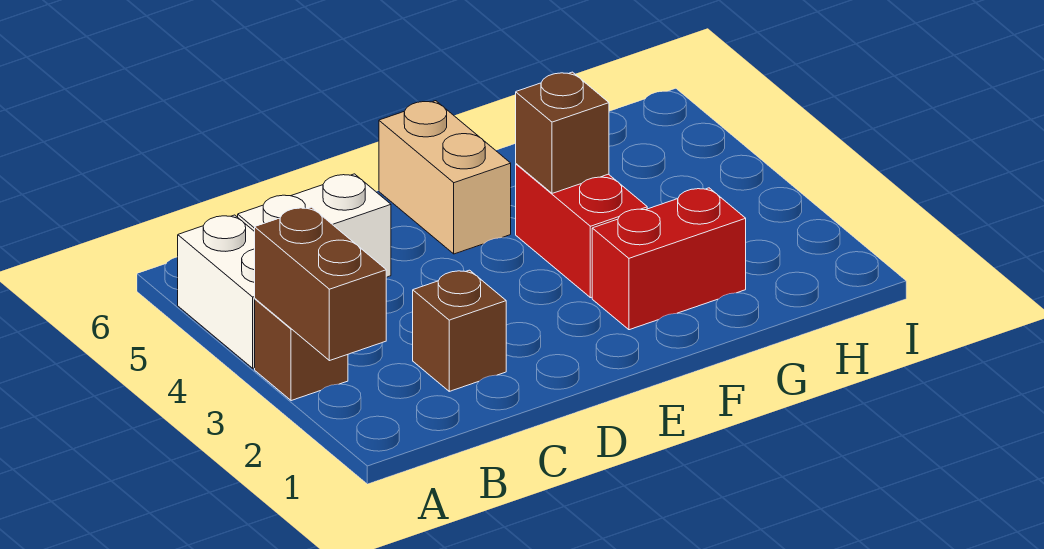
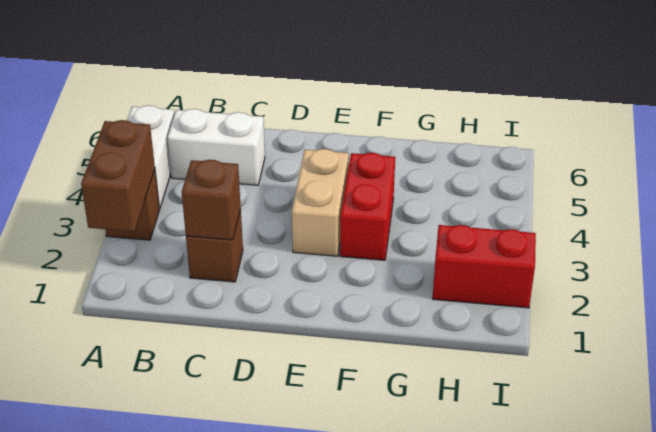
tan brick E5:E6 level 1 -> tan brick E3:E4 level 1
red brick F2:G2 level 1 -> red brick H2:I2 level 1
brown brick F4 level 2 -> brown brick C2 level 2

